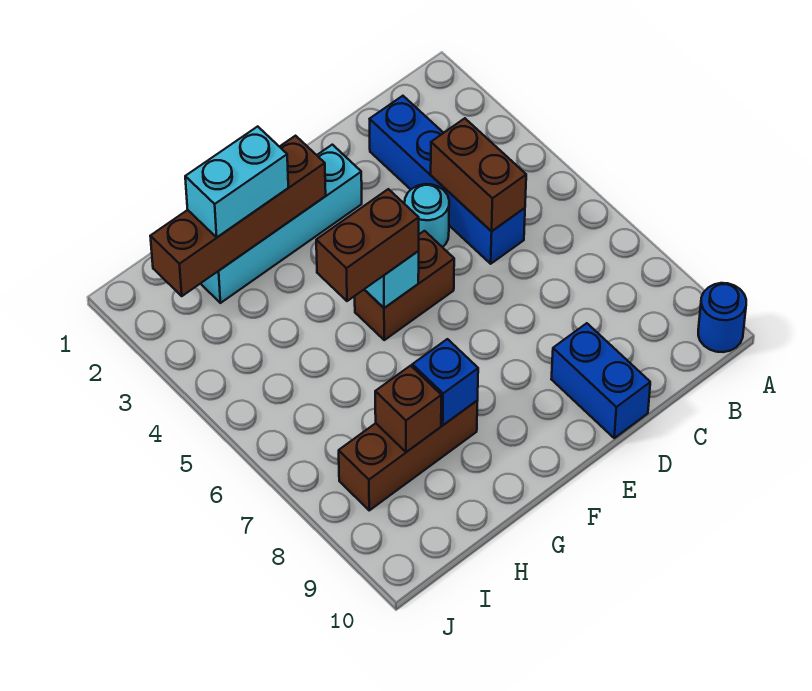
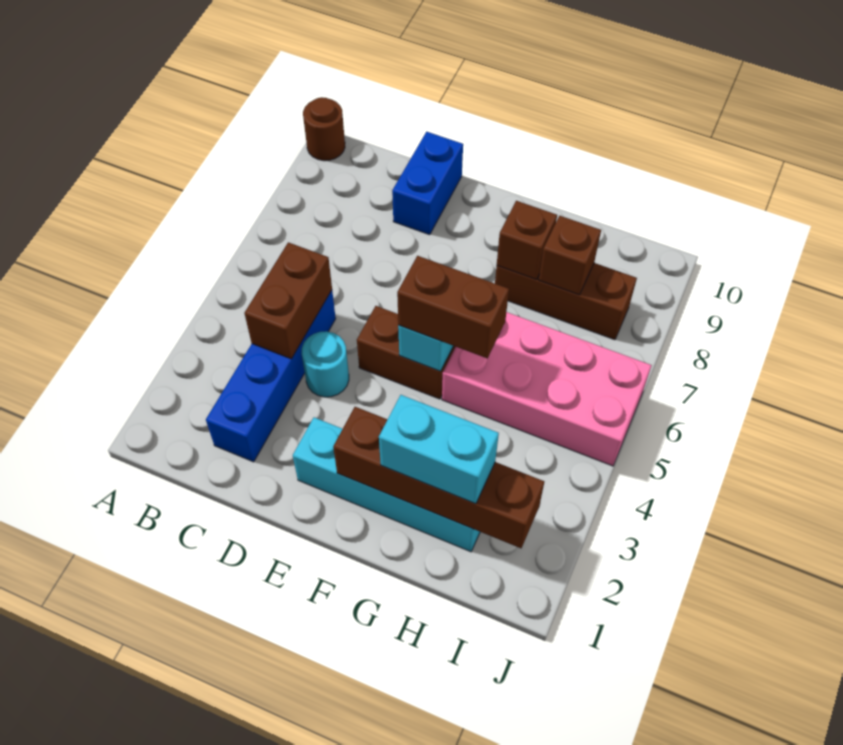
blue round brick A10 level 1 -> brown round brick A10 level 1
none -> pink brick G5:J6 level 1
blue brick G8 level 2 -> brown brick G8 level 2

